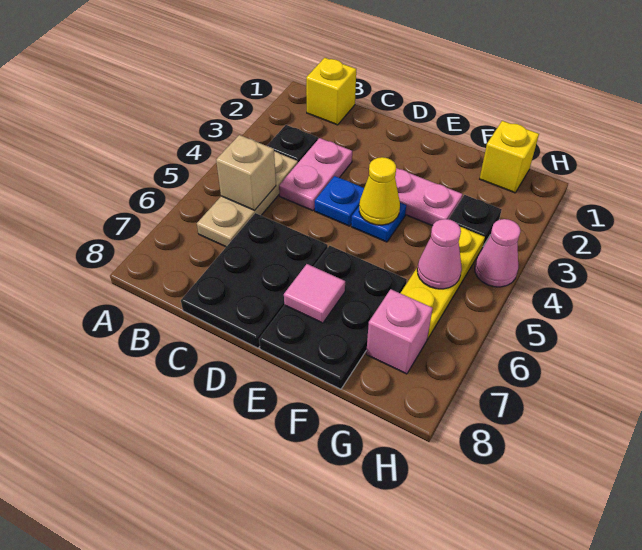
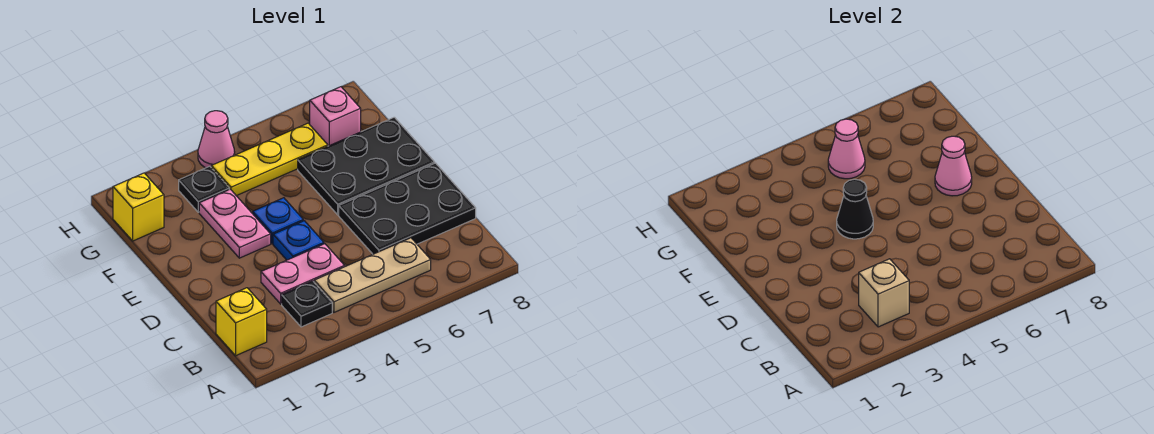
tan brick B5 level 2 -> tan brick B3 level 2
yellow cone E4 level 2 -> black cone E4 level 2
pink tile E7 level 2 -> pink cone E7 level 2

